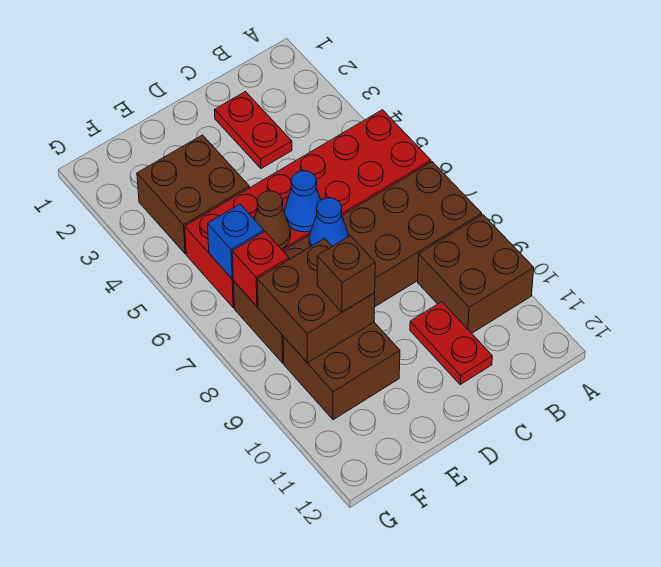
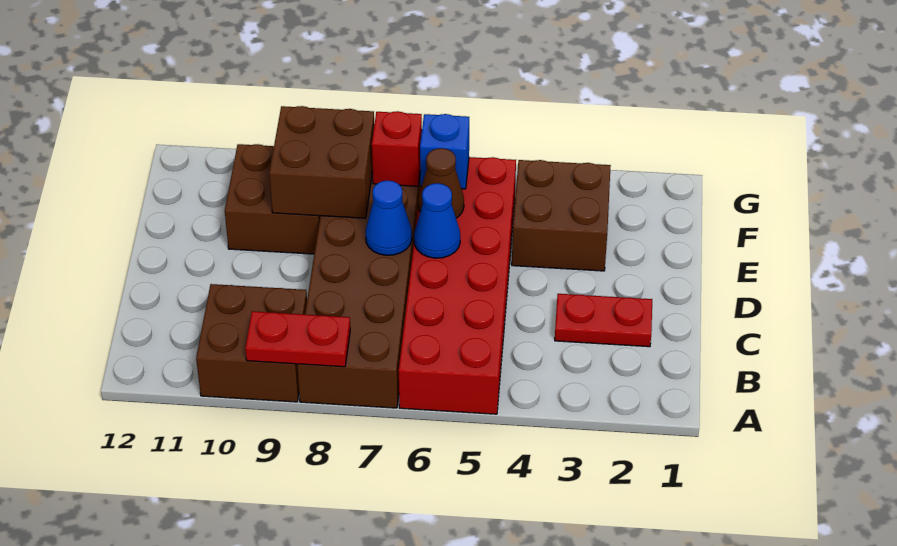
red plate C10:C11 level 1 -> red plate A8:A9 level 2
brown brick E9 level 3 -> none

